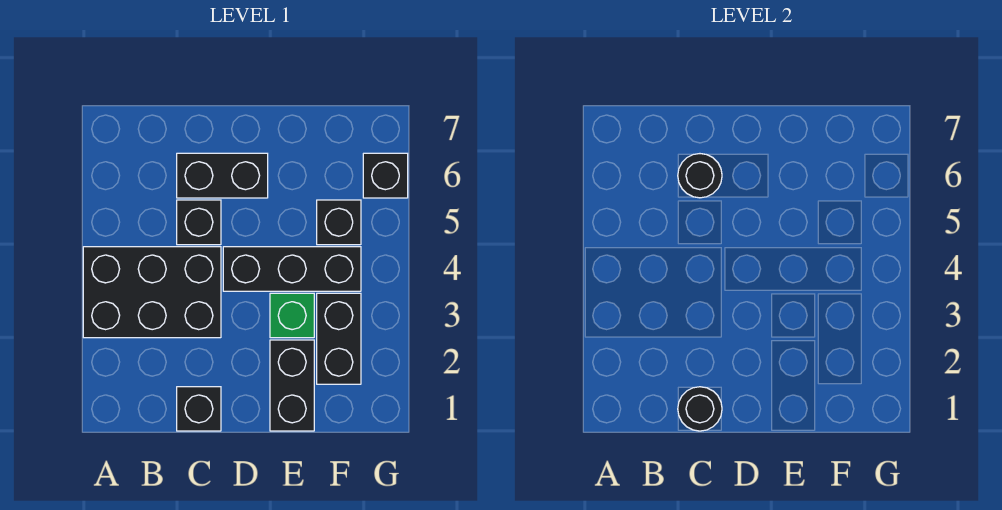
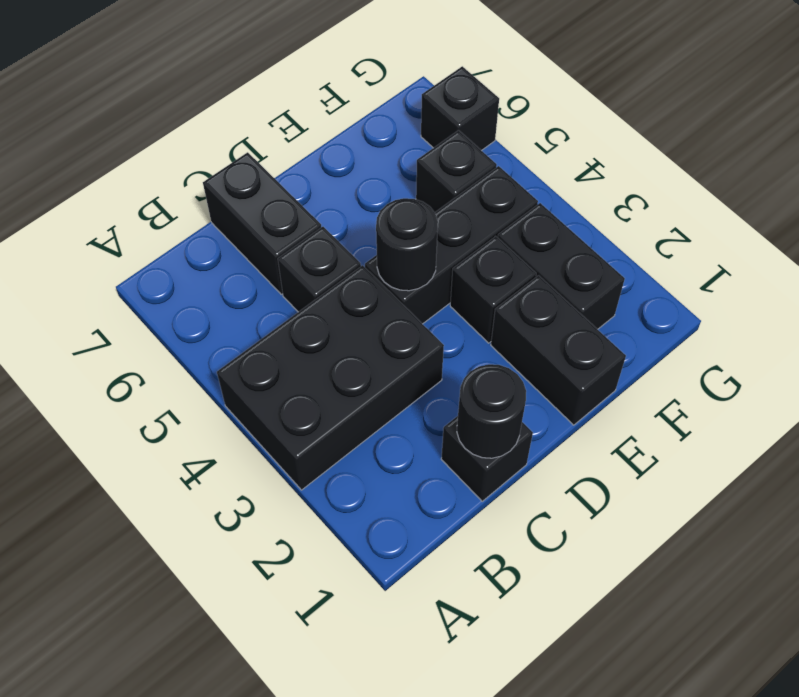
black brick C6:D6 level 1 -> black brick C6:C7 level 1
black round brick C6 level 2 -> black round brick D4 level 2
green brick E3 level 1 -> black brick E3 level 1

